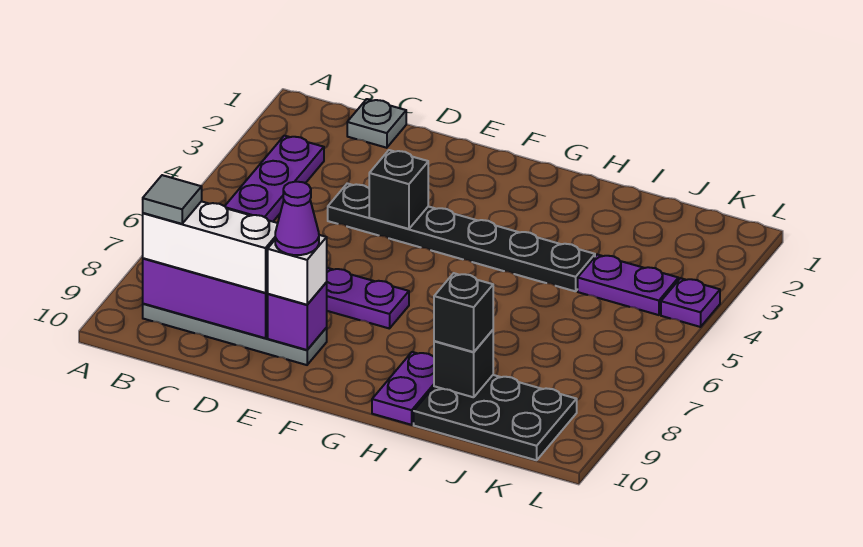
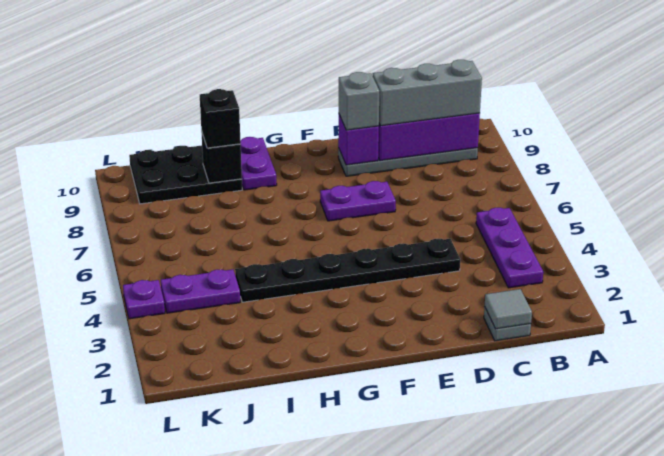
white brick B9:D9 level 3 -> grey brick B9:D9 level 3
grey tile B9 level 4 -> grey tile C1 level 2
black brick E4 level 2 -> none
white brick E9 level 3 -> grey brick E9 level 3
purple cone E9 level 4 -> none

